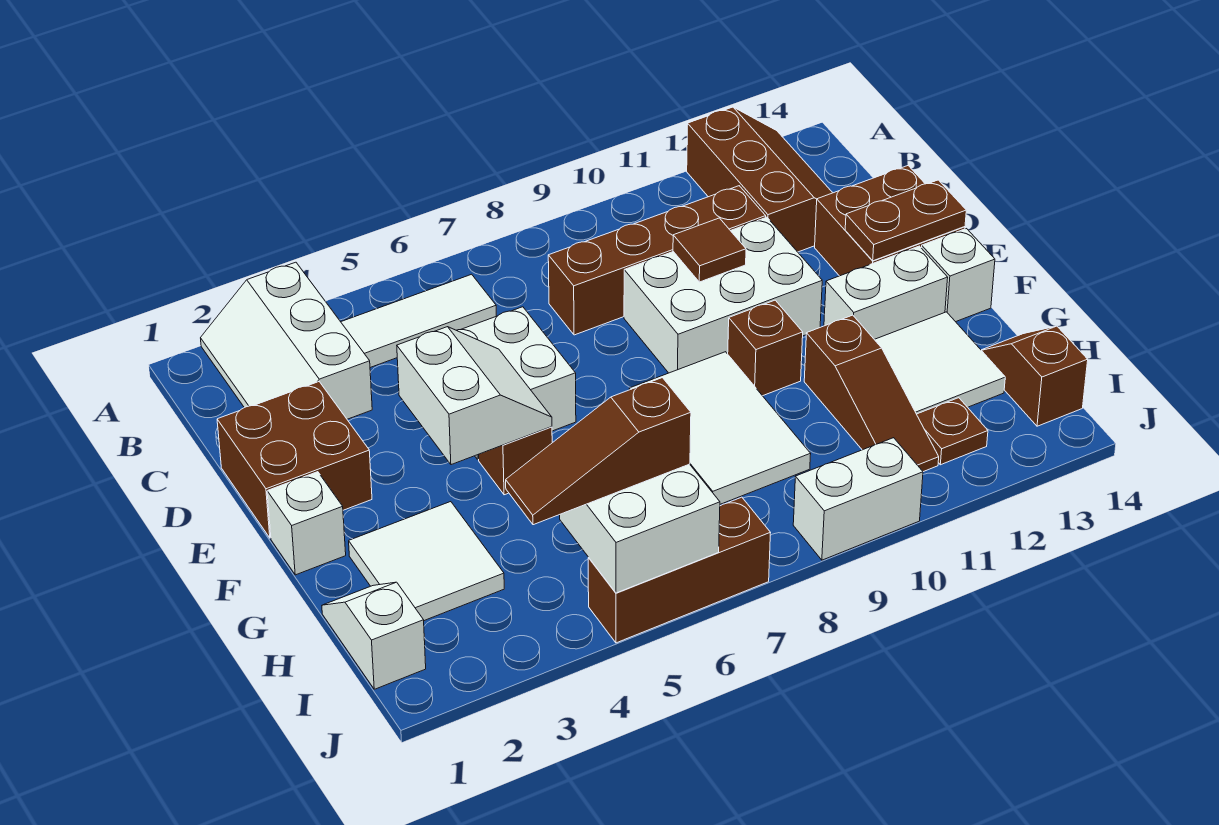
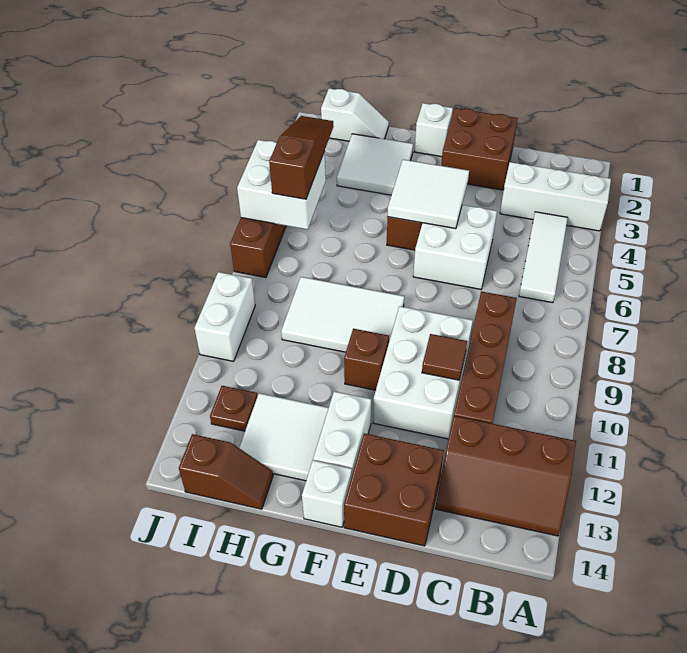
white slope E4:F5 level 2 top 4 -> white tile E4:F5 level 2
brown plate E13:E14 level 2 -> none
brown slope G11:I11 level 1 top G -> none

